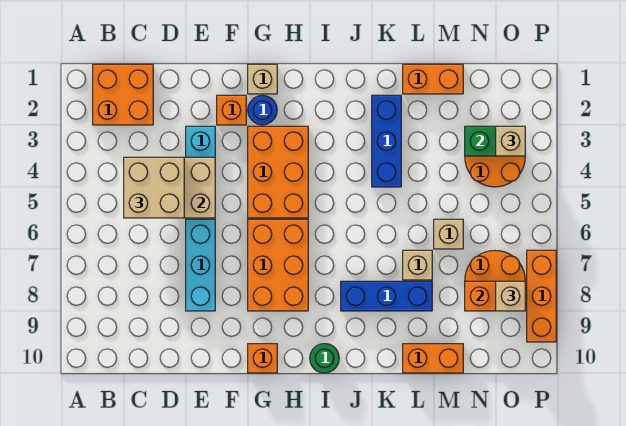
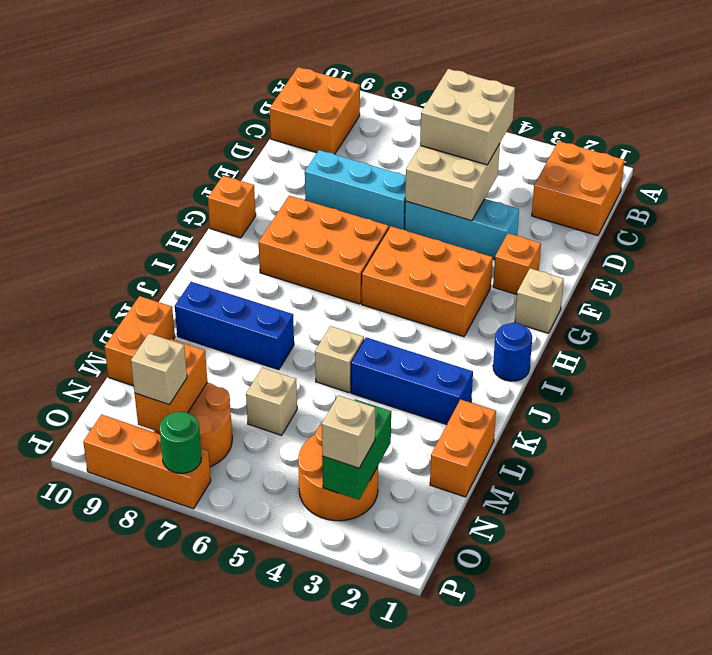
none -> orange brick B9:C10 level 1
blue round brick G2 level 1 -> blue round brick I1 level 1
green round brick I10 level 1 -> green round brick P7 level 2
blue brick J8:L8 level 1 -> blue brick K7:K9 level 1
tan brick L7 level 1 -> tan brick K5 level 1

